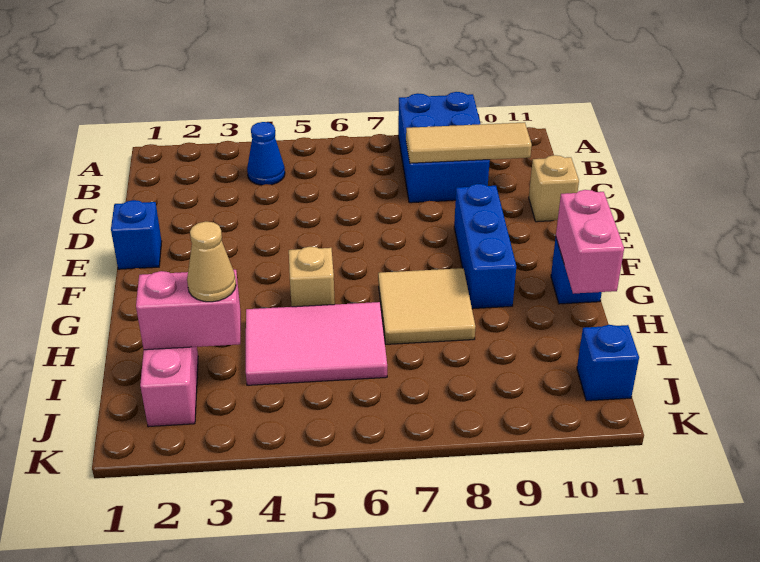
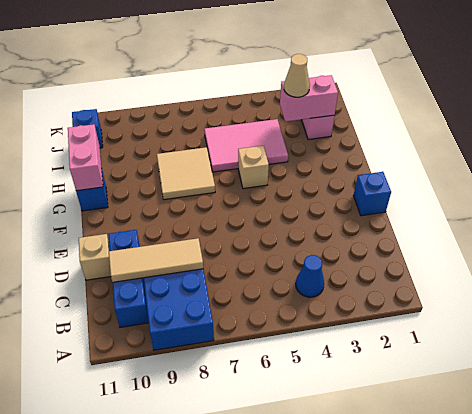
blue brick E9:G9 level 1 -> blue brick B10:D10 level 1

